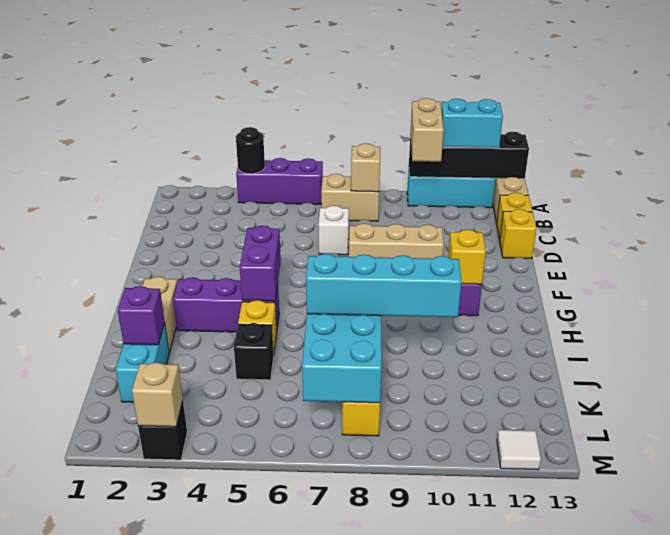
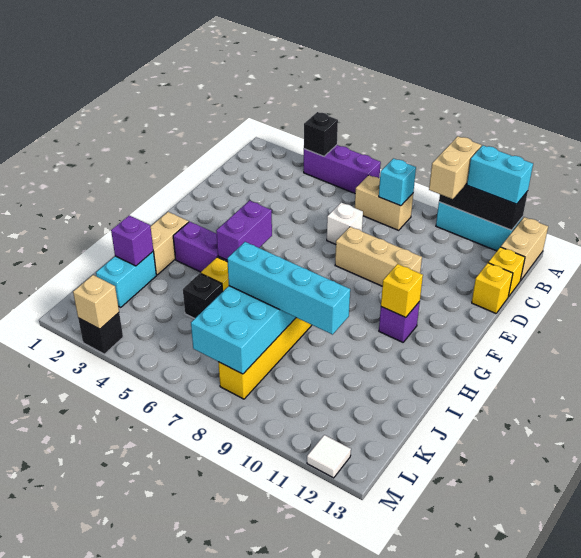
black round brick A4 level 2 -> black brick A4 level 2
black brick A10:A13 level 2 -> black brick A10:A12 level 2
tan brick B8 level 2 -> cyan brick B8 level 2

